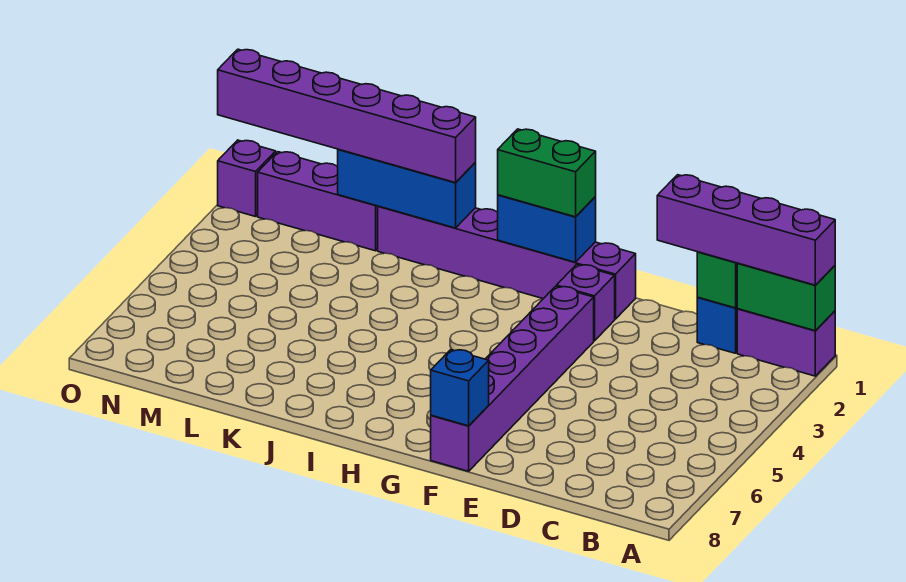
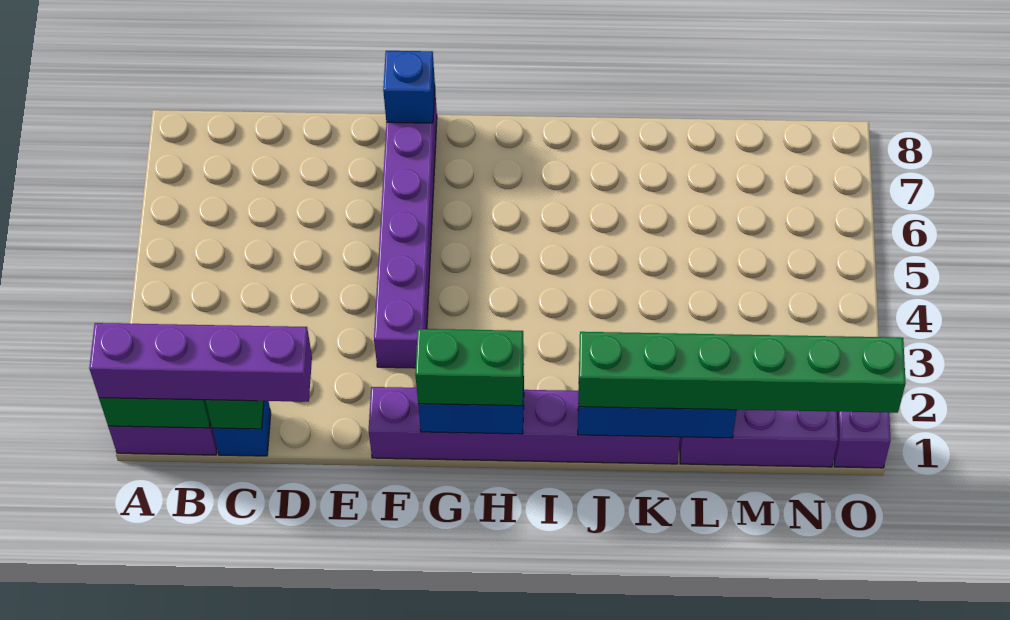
purple brick F2 level 1 -> none
purple brick J1:O1 level 3 -> green brick J1:O1 level 3

